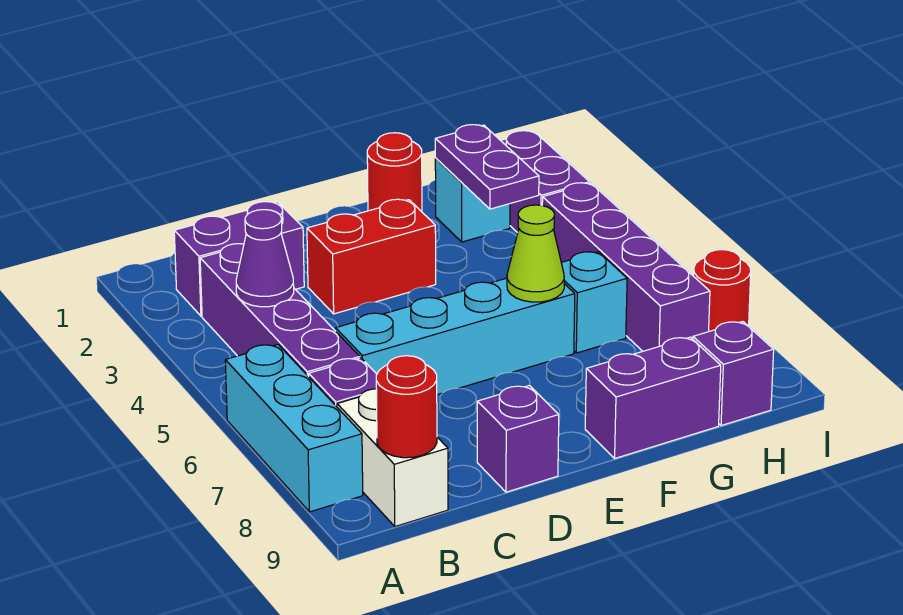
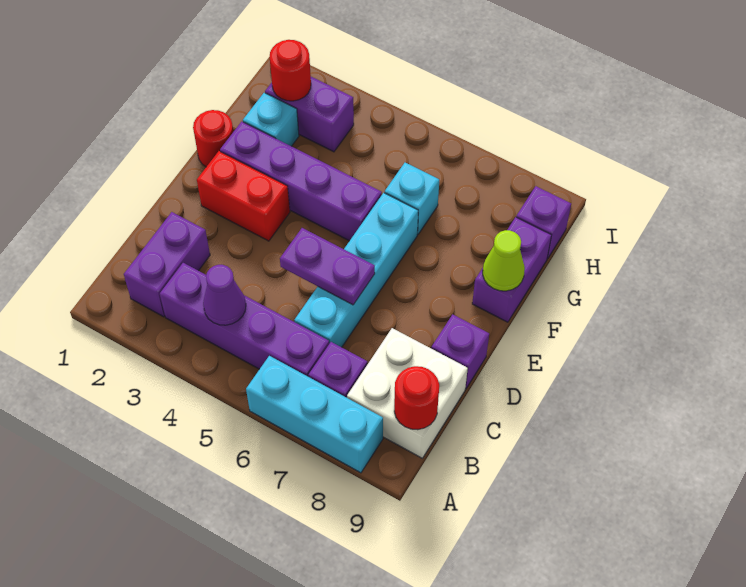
white brick B8:B9 level 1 -> white brick B8:C9 level 1
red brick D3:E3 level 1 -> red brick E2:E3 level 1
lime cone F6 level 2 -> lime cone F9 level 2
purple plate G2:G3 level 2 -> purple plate D5:D6 level 2
purple brick H4:H7 level 1 -> purple brick F2:F5 level 1
red round brick I7 level 1 -> red round brick H2 level 2

